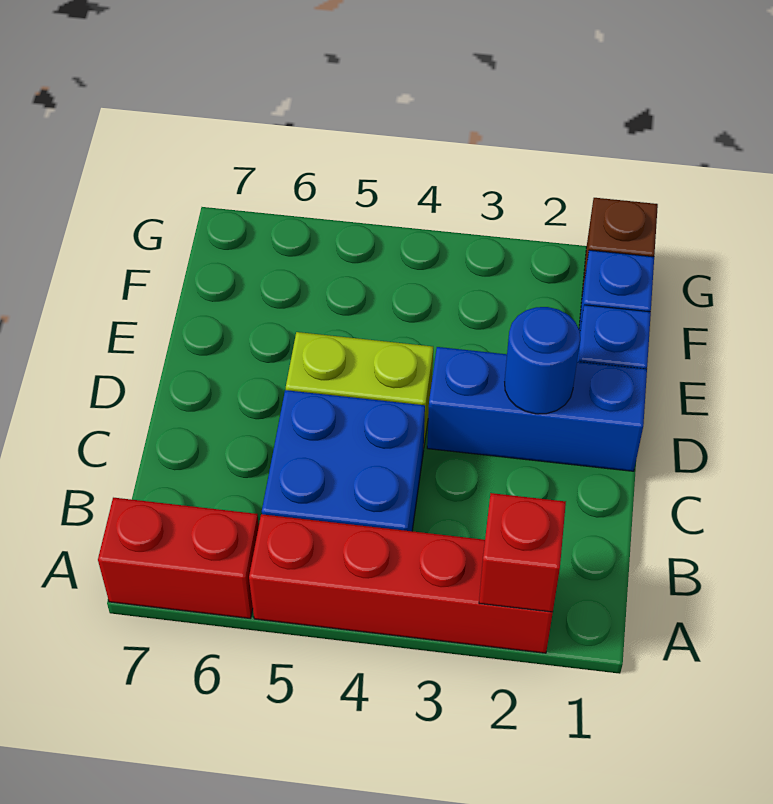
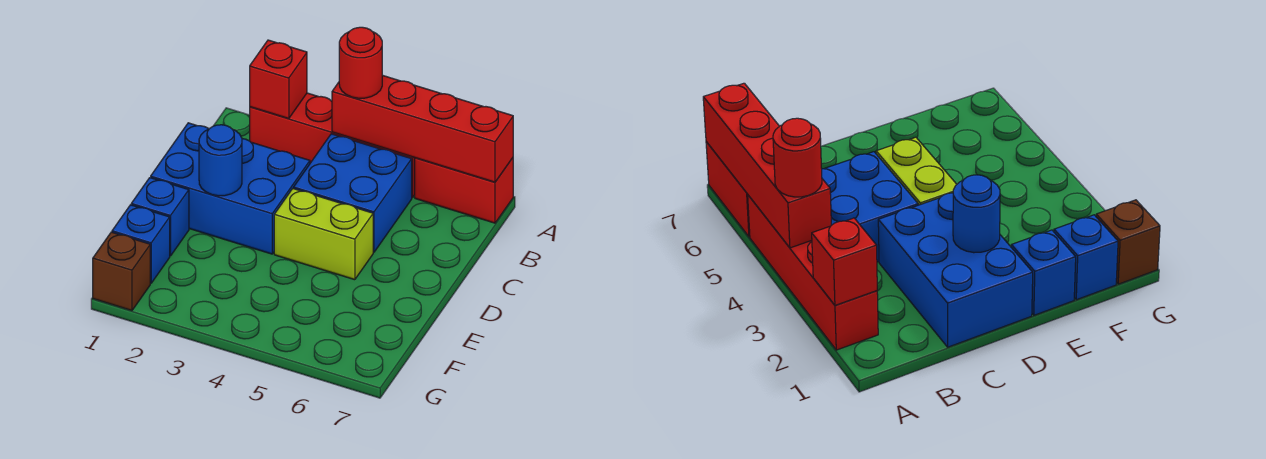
none -> red brick A4:A7 level 2
none -> red round brick A4 level 3
blue brick D1:D3 level 1 -> blue brick C1:D3 level 1

